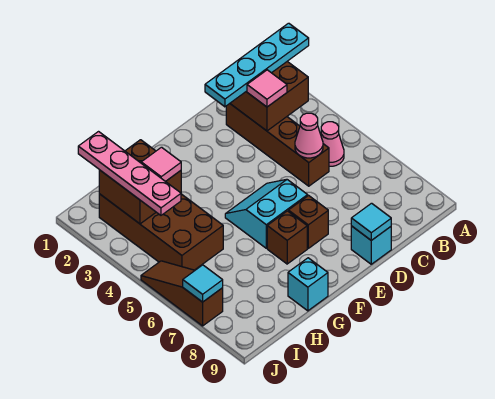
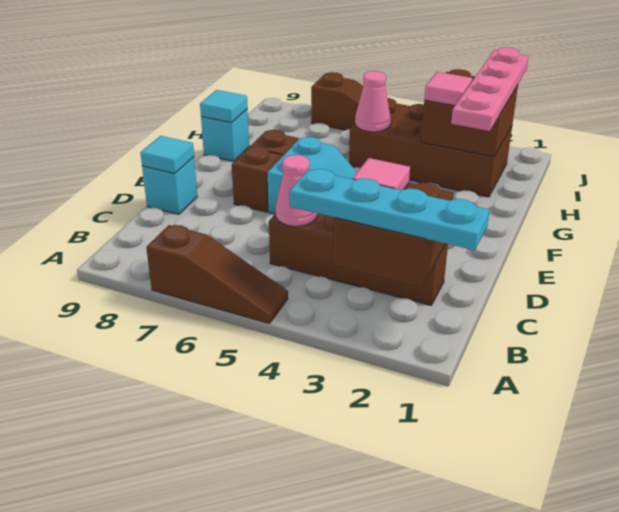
cyan plate A2:D2 level 3 -> cyan plate B1:B4 level 3
none -> brown slope A5:A7 level 1 top 7
pink cone B5 level 1 -> pink cone H5 level 2
pink plate I1:I4 level 3 -> pink plate G2:J2 level 3
cyan tile J7 level 2 -> cyan tile G9 level 2

